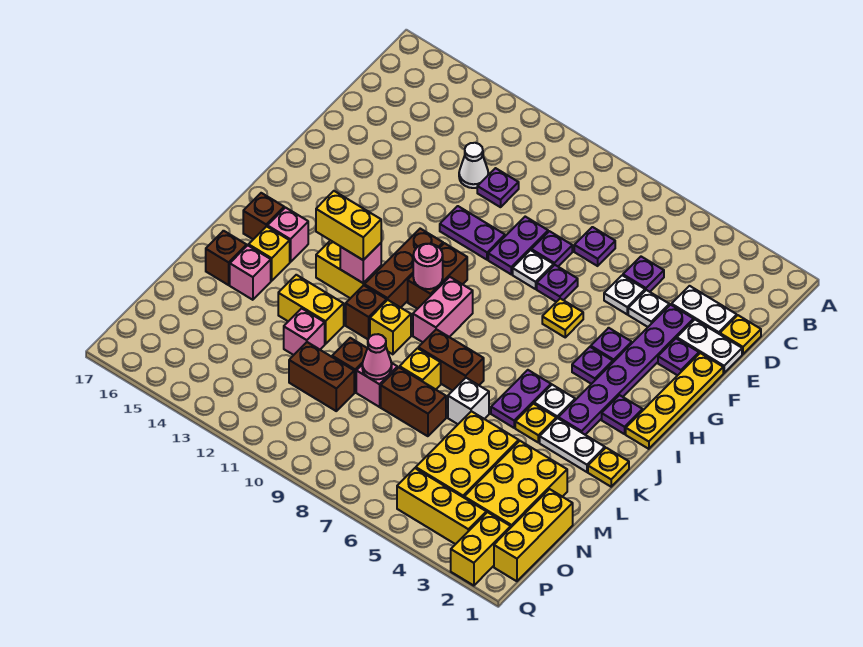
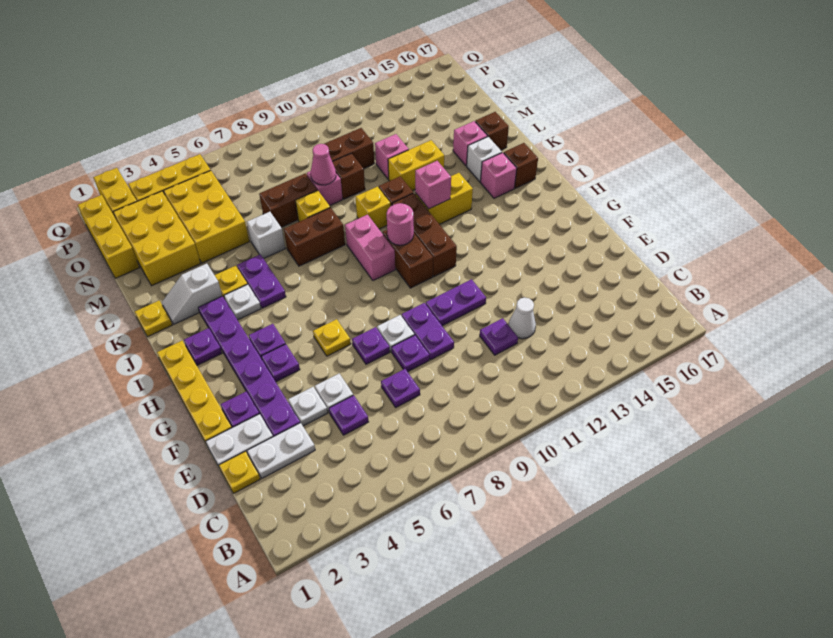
yellow brick J12:J13 level 3 -> none
white plate K2:K3 level 1 -> white slope K2:K3 level 1 top 3
yellow brick K15 level 1 -> white brick K15 level 1

